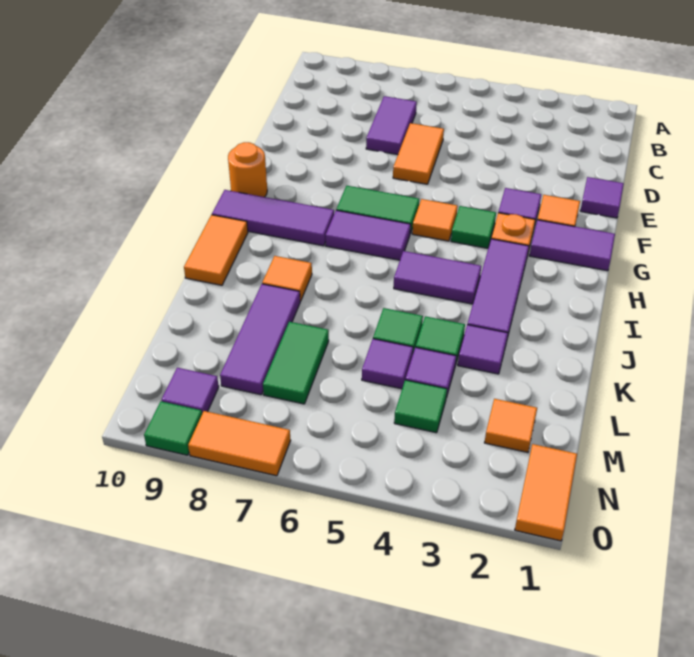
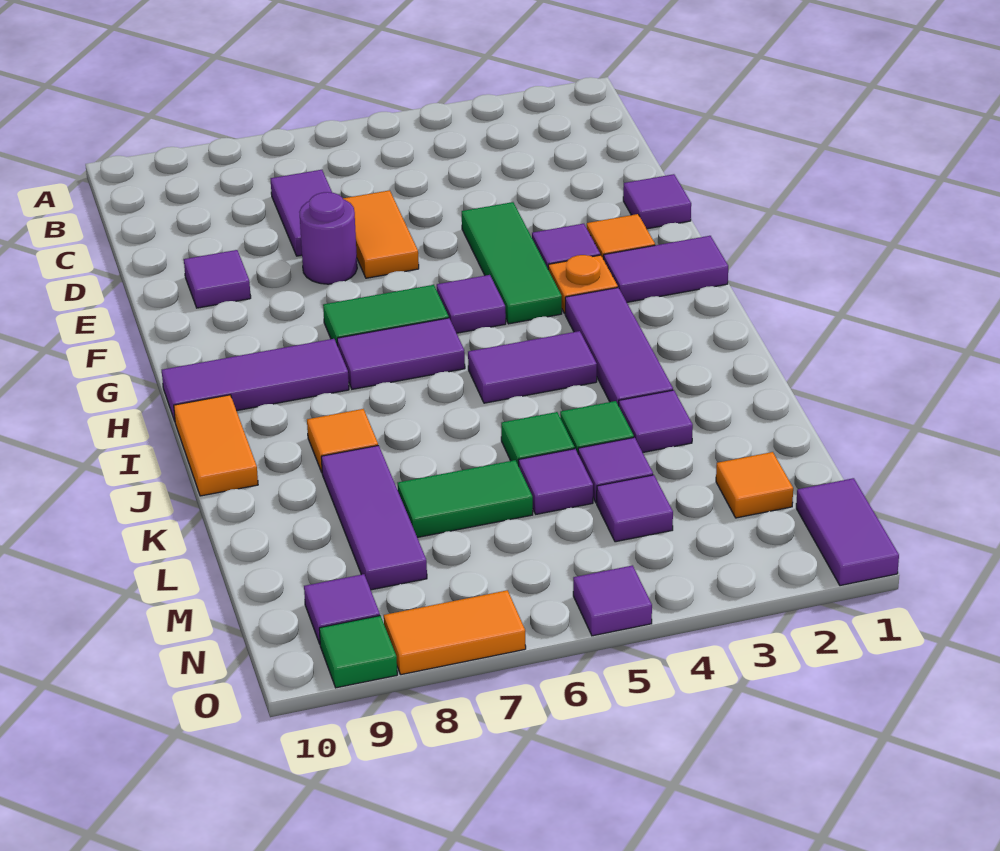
none -> purple round brick E7 level 1
none -> purple tile E9 level 1
green tile G4 level 1 -> green tile E4:G4 level 1
orange tile G5 level 1 -> purple tile G5 level 1
orange round brick G10 level 1 -> none
green tile L7:M7 level 1 -> green tile L6:L7 level 1
green tile M4 level 1 -> purple tile M4 level 1
orange tile N1:O1 level 1 -> purple tile N1:O1 level 1
none -> purple tile O5 level 1

